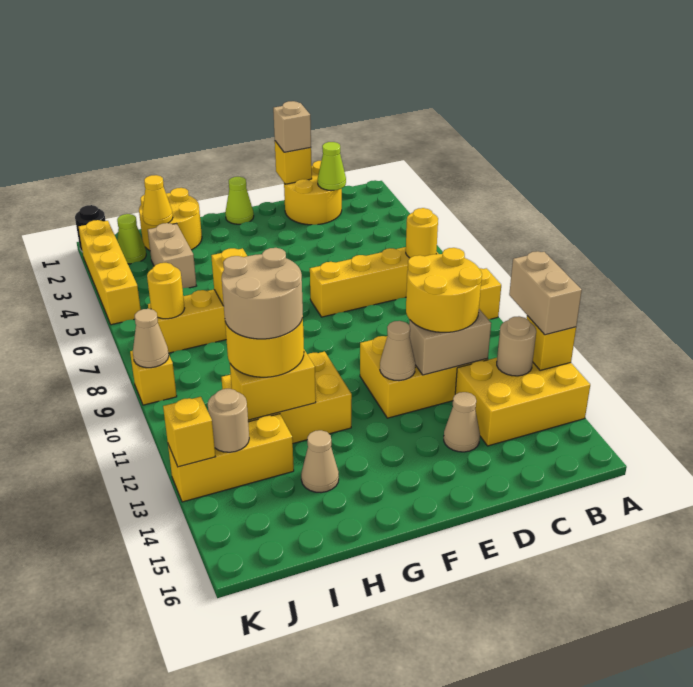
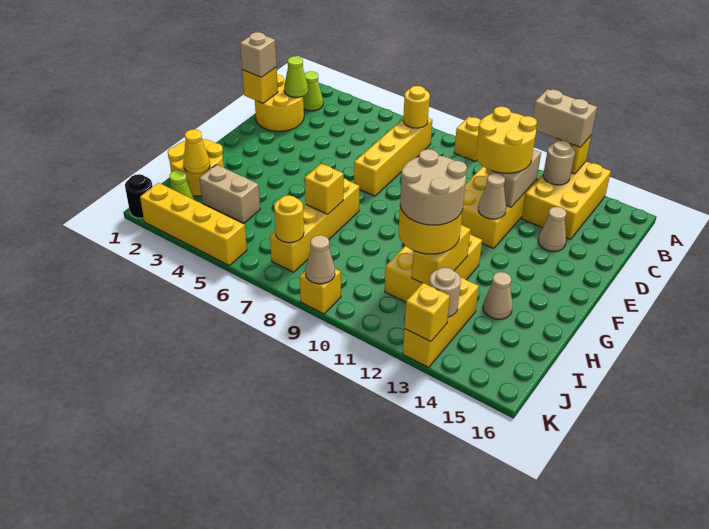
lime cone F1 level 1 -> lime cone B2 level 1

